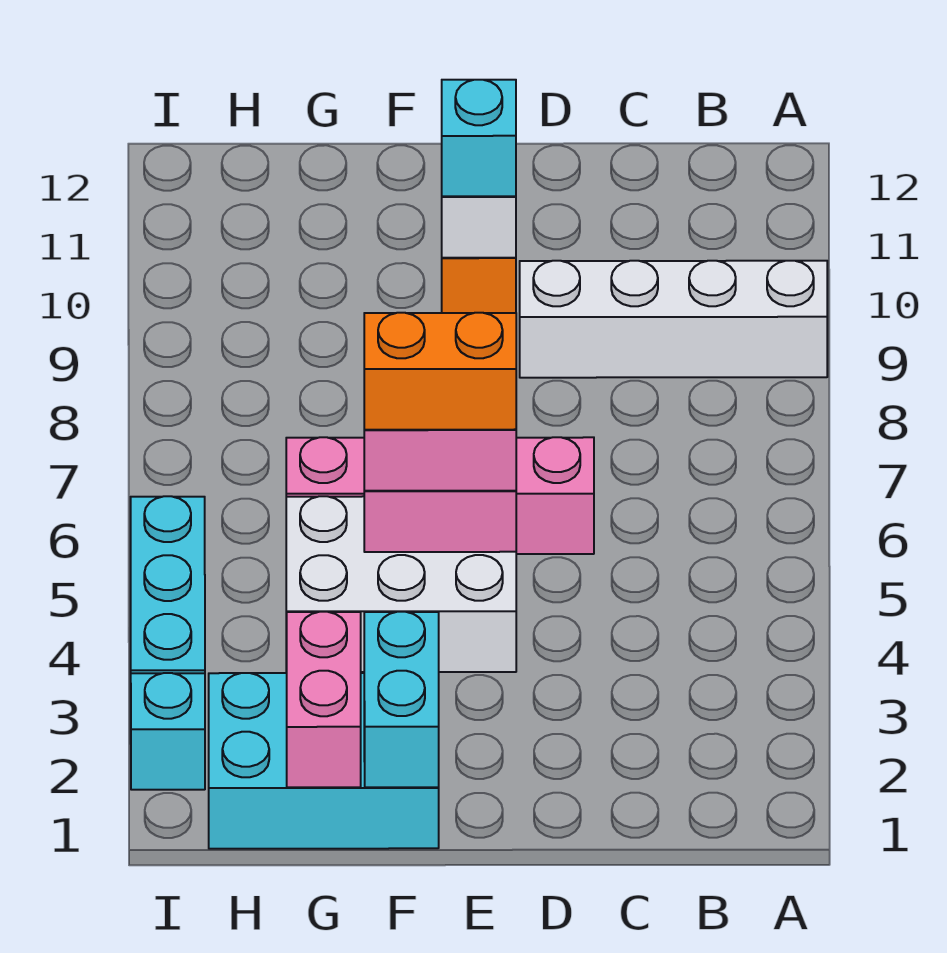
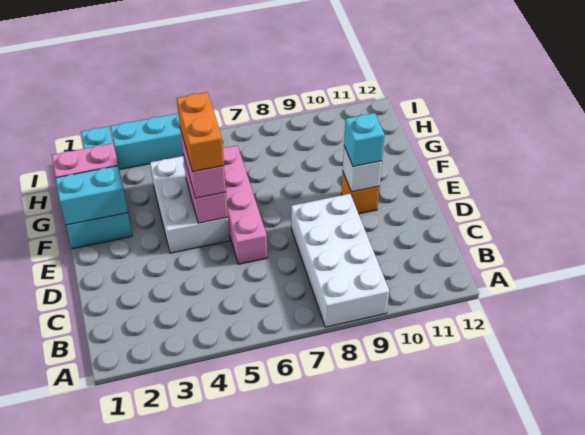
white brick A9:D9 level 1 -> white brick A8:D9 level 1

